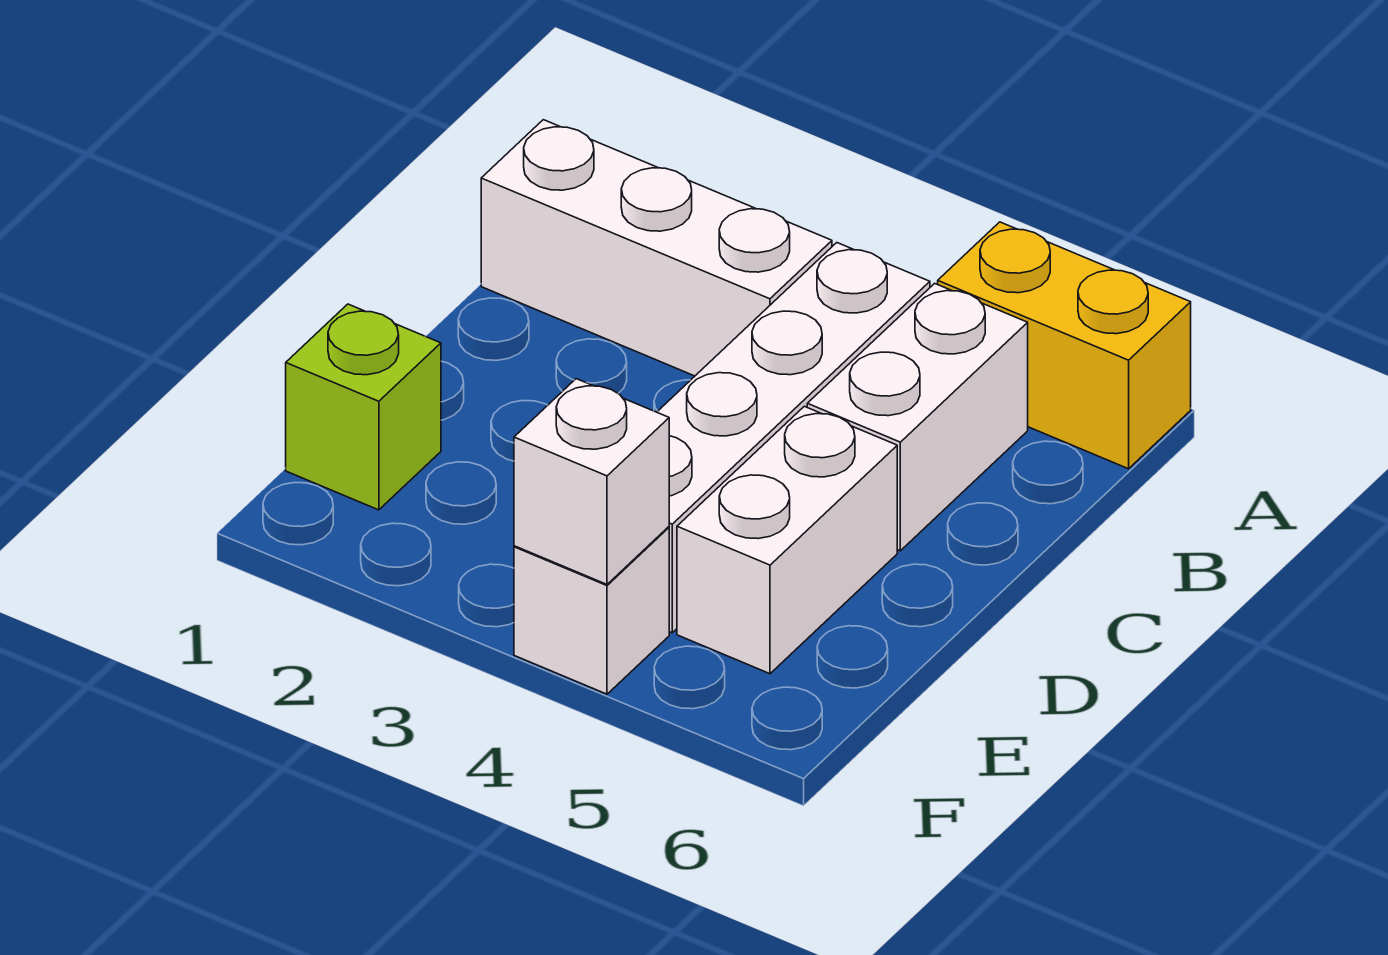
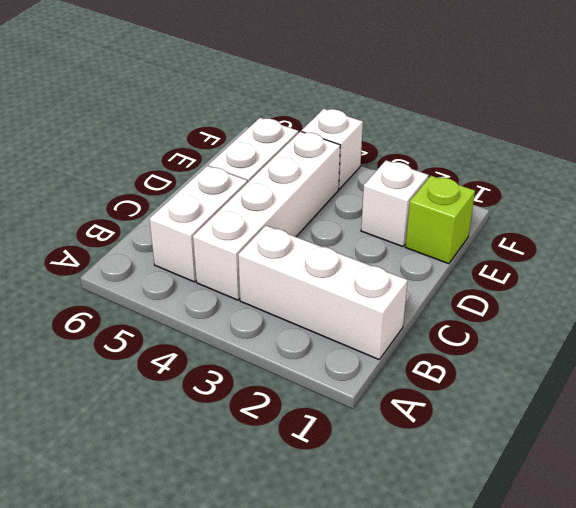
yellow brick A5:A6 level 1 -> none
white brick F4 level 2 -> white brick E2 level 1

